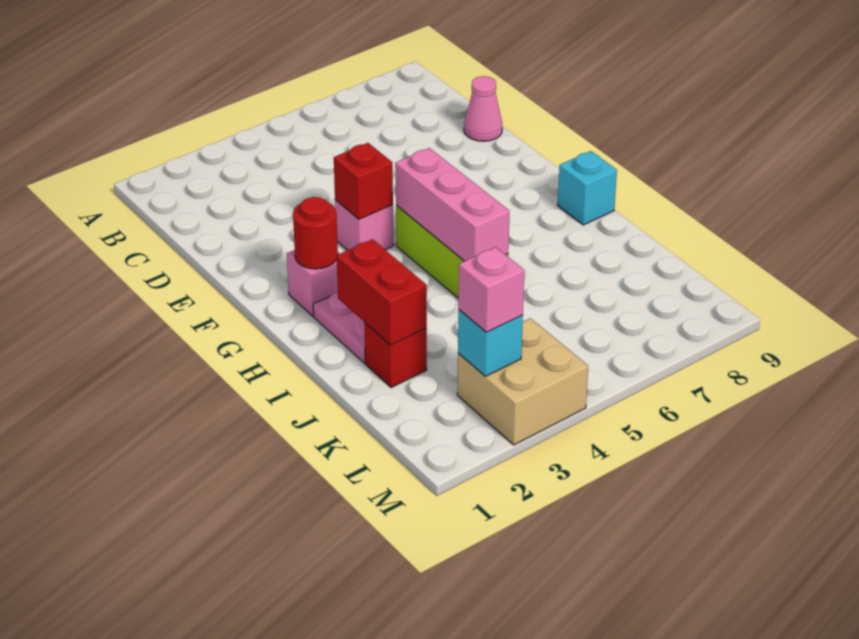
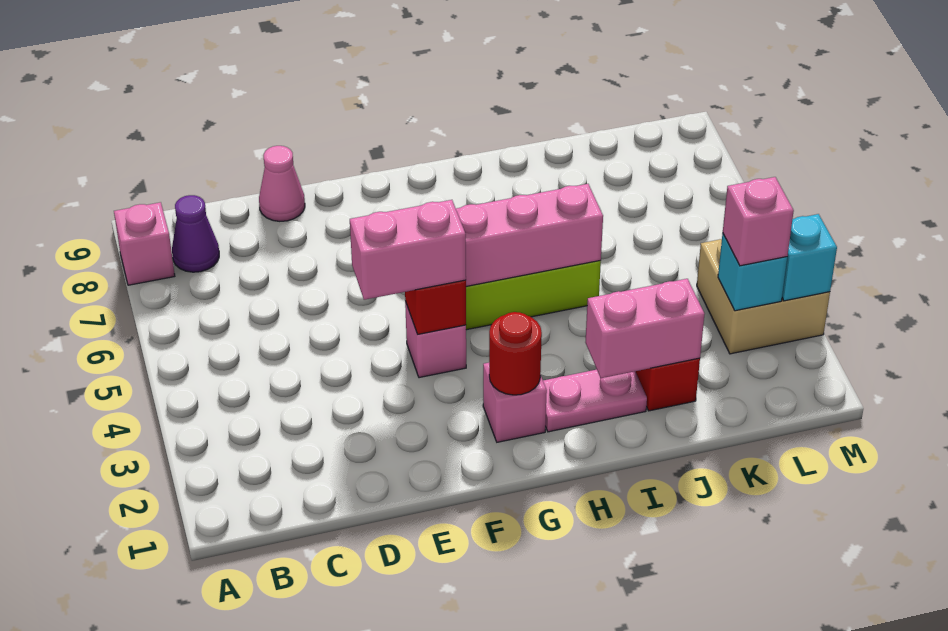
none -> pink brick A8 level 1
none -> purple cone B8 level 1
none -> pink brick E4:F4 level 3
cyan brick H9 level 1 -> cyan brick M3 level 2
red brick I2:J2 level 2 -> pink brick I2:J2 level 2

